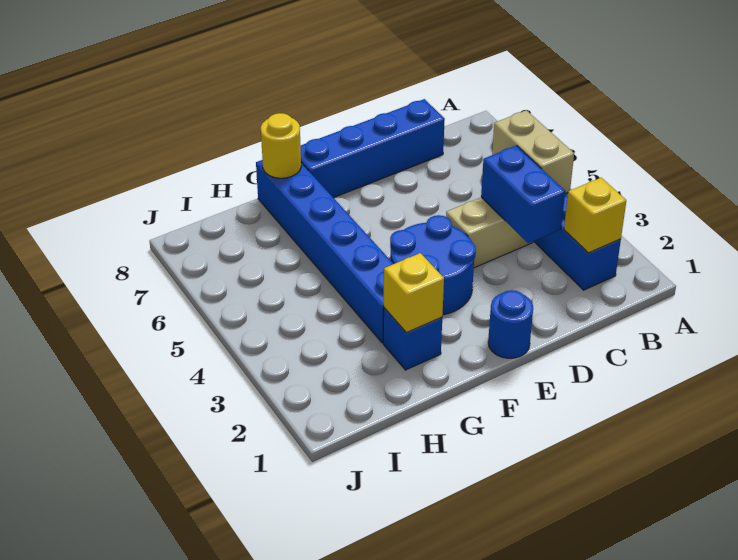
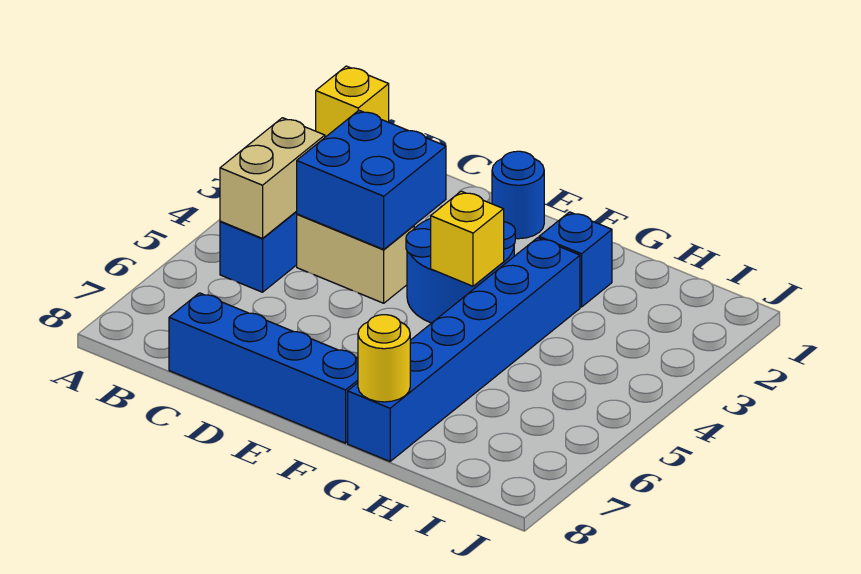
blue brick C3:C4 level 2 -> blue brick C3:D4 level 2
yellow brick G2 level 2 -> yellow brick F4 level 2

